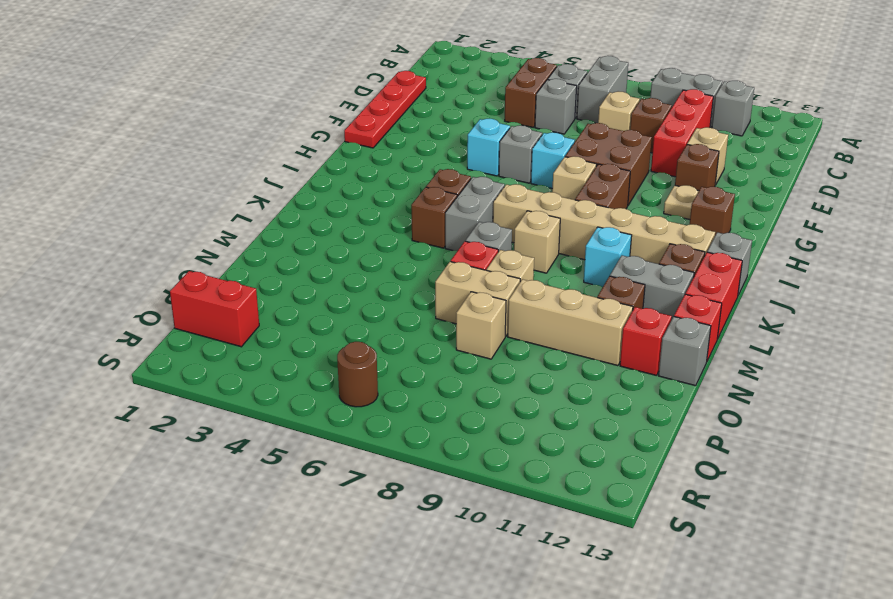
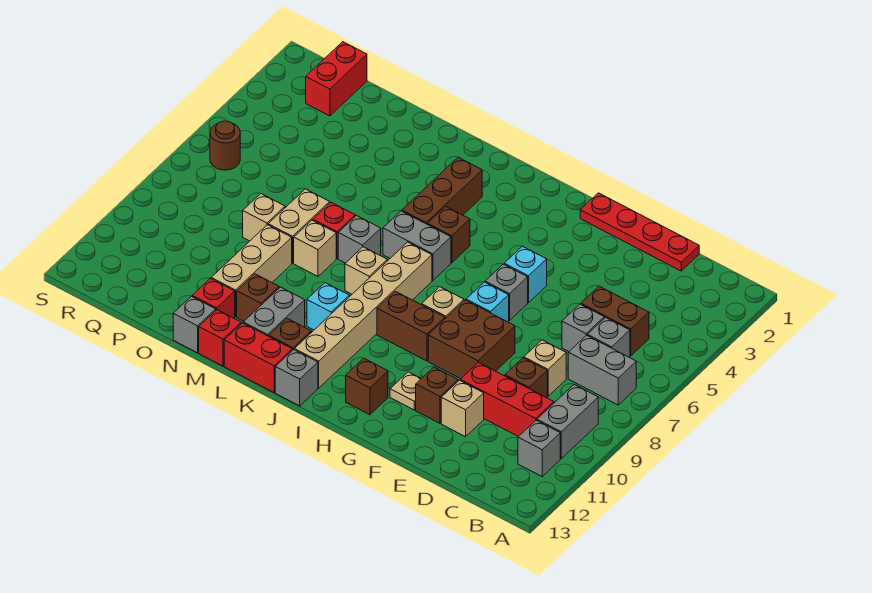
brown brick K5 level 1 -> brown brick K3:K5 level 1

